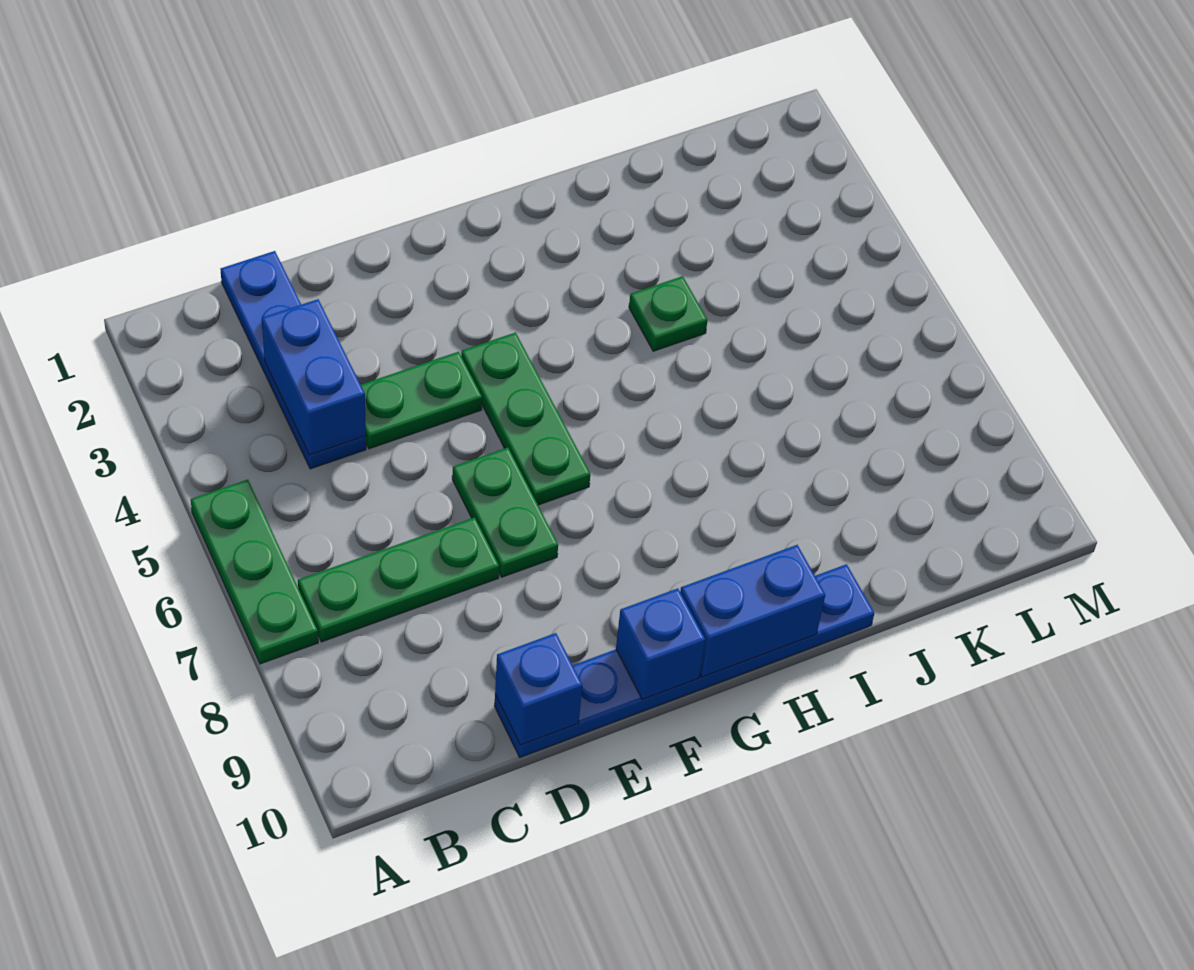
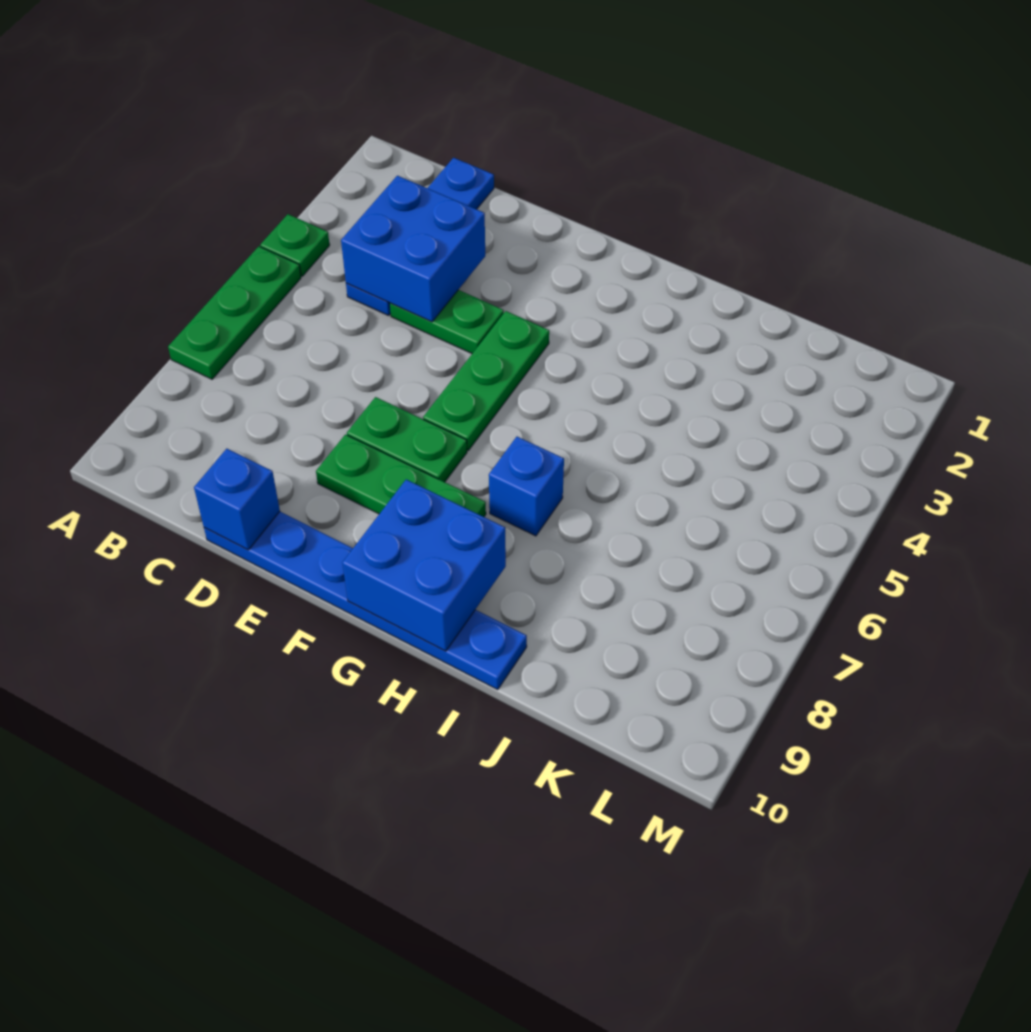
green plate B7:D7 level 1 -> green plate E8:G8 level 1
blue brick C3:C4 level 2 -> blue brick C3:D4 level 2
green plate E6:E7 level 1 -> green plate E7:F7 level 1
blue brick F10 level 2 -> blue brick H7 level 1
blue brick G10:H10 level 2 -> blue brick G9:H10 level 2
green plate I4 level 1 -> green plate A4 level 1

